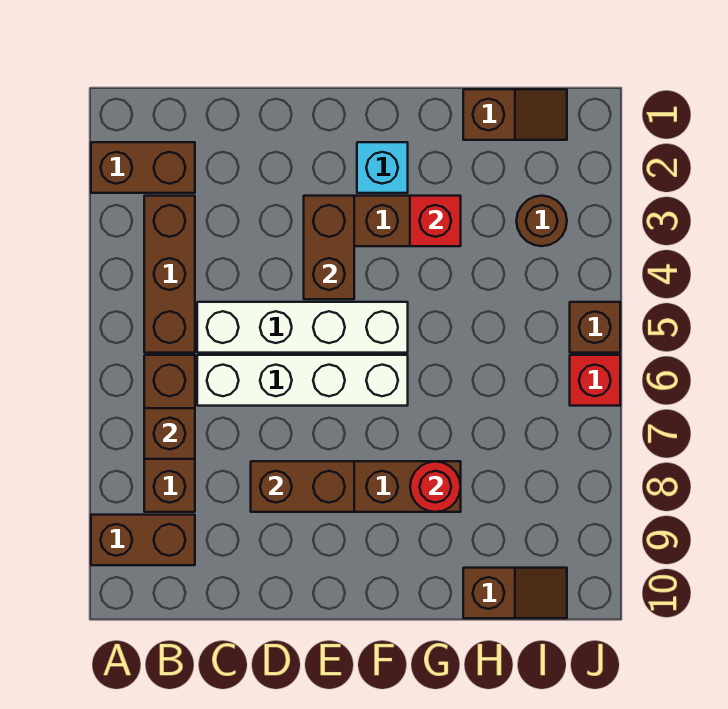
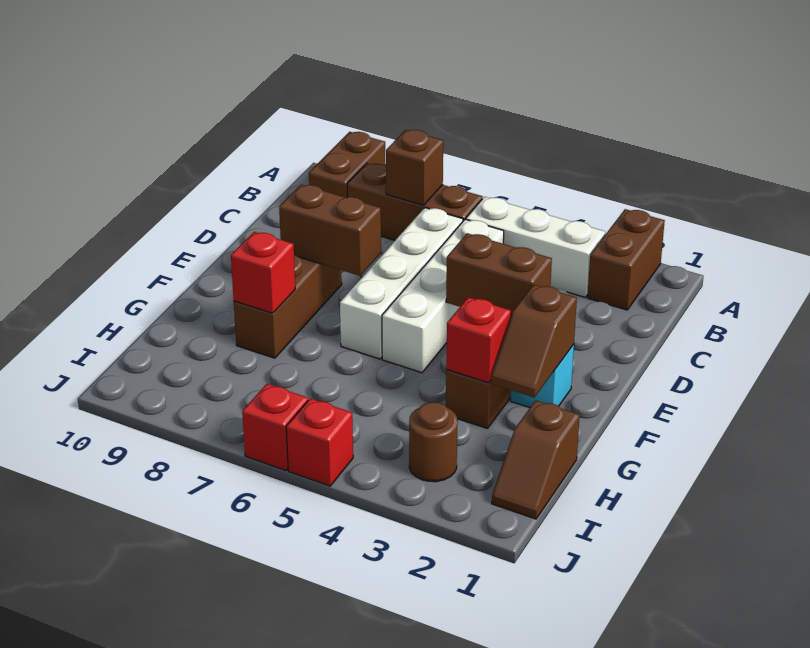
brown brick B3:B5 level 1 -> white brick B3:B5 level 1
brown brick D8:E8 level 2 -> brown brick E7:E8 level 2
red round brick G8 level 2 -> red brick G8 level 2
brown slope H10:I10 level 1 top H -> brown slope F2:G2 level 2 top F
brown brick J5 level 1 -> red brick J5 level 1

